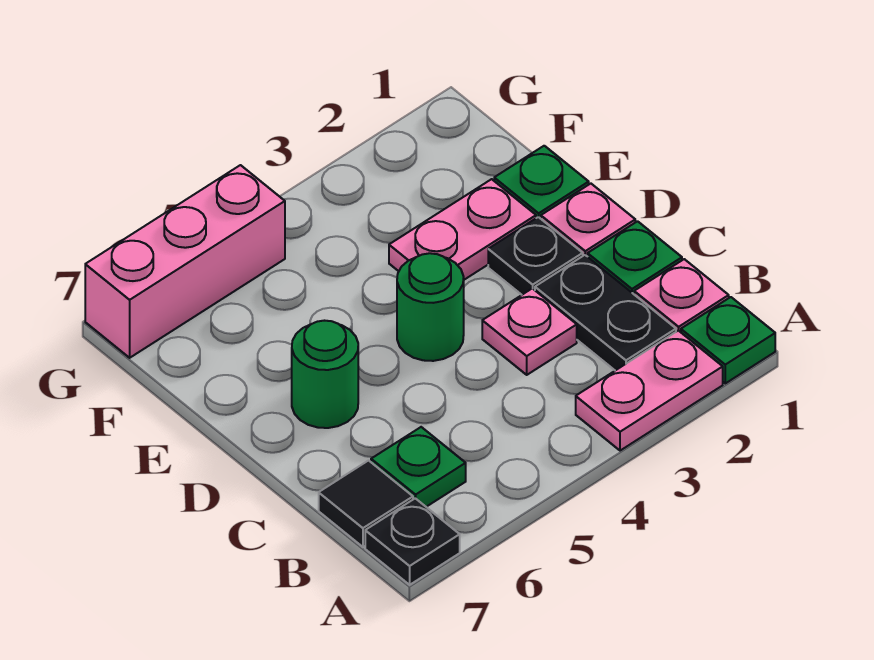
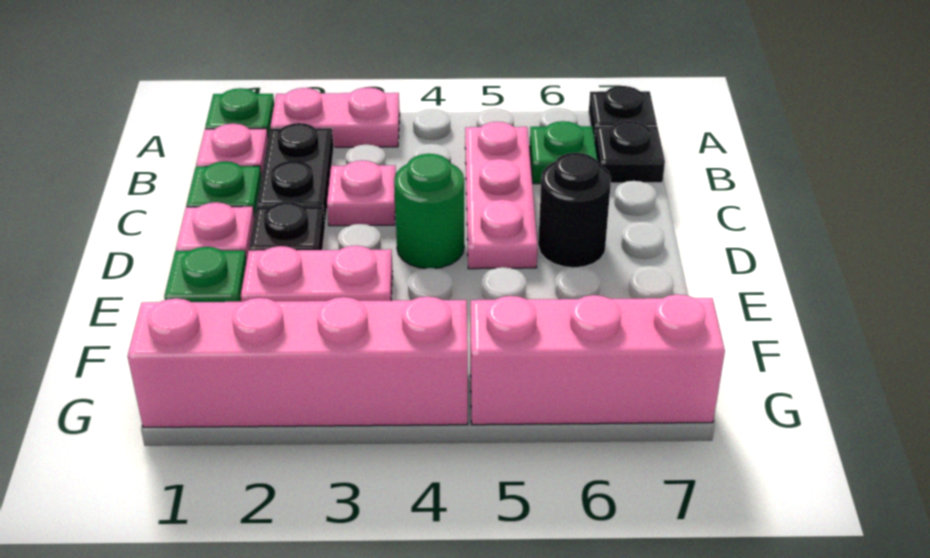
none -> pink plate B5:D5 level 1
black tile B7 level 1 -> black plate B7 level 1
green round brick D6 level 1 -> black round brick D6 level 1
none -> pink brick G1:G4 level 1

